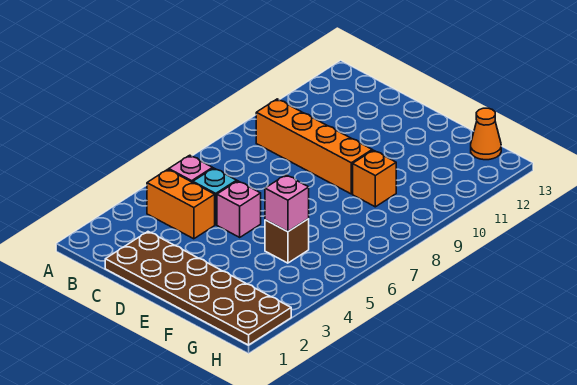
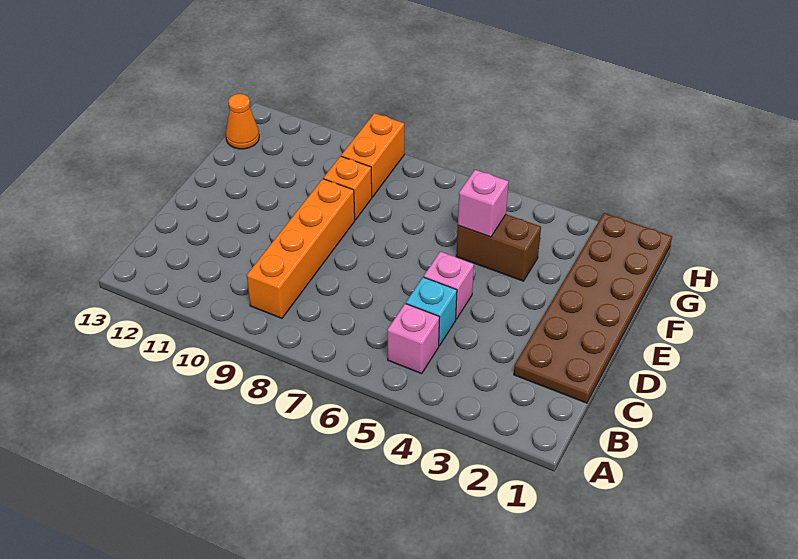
orange brick B4:C4 level 1 -> orange brick G9:H9 level 1
brown brick F5 level 1 -> brown brick F4:F5 level 1

